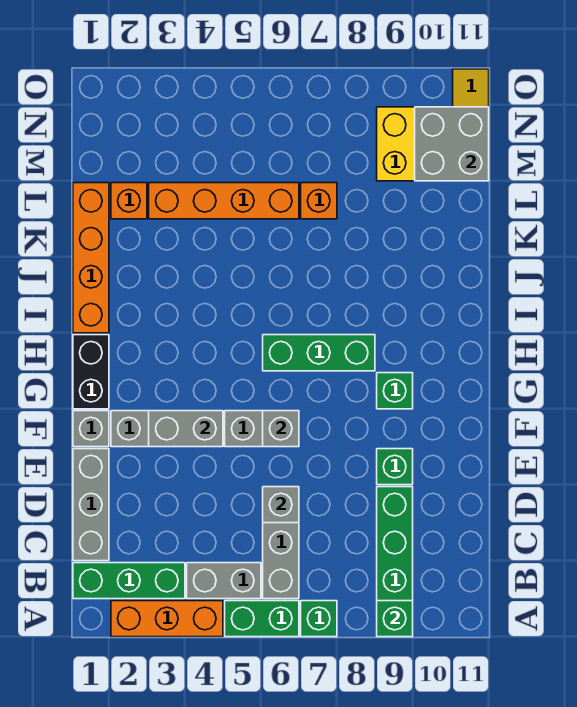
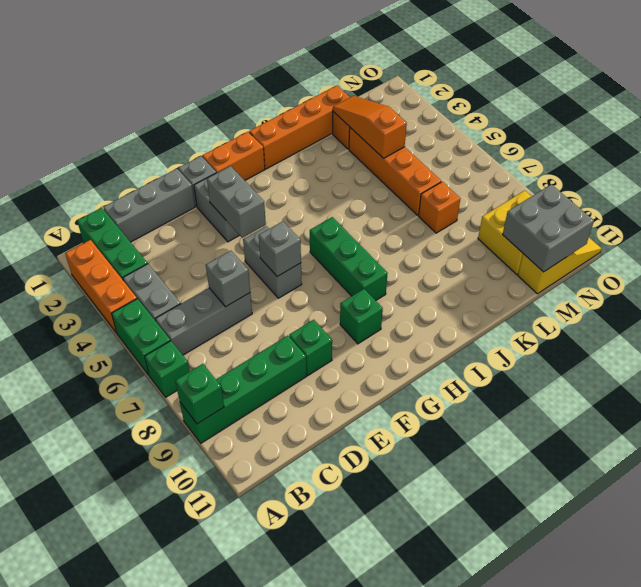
black brick G1:H1 level 1 -> orange brick G1:H1 level 1
none -> orange slope L2:L4 level 2 top 4

